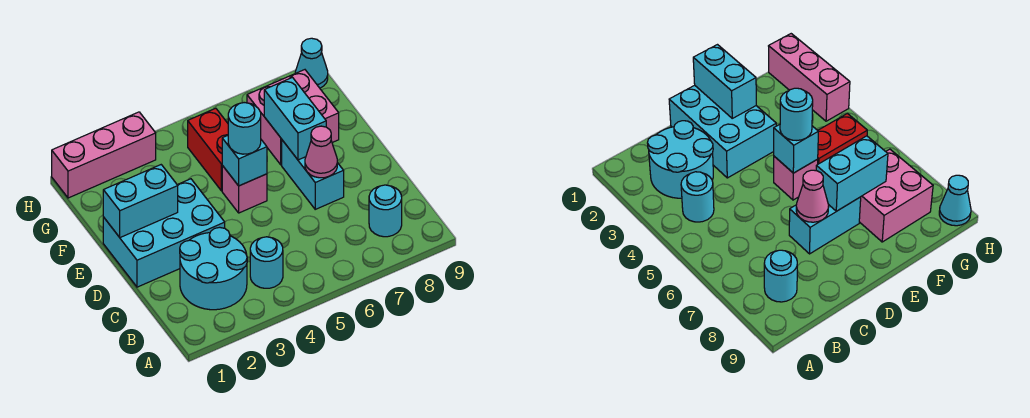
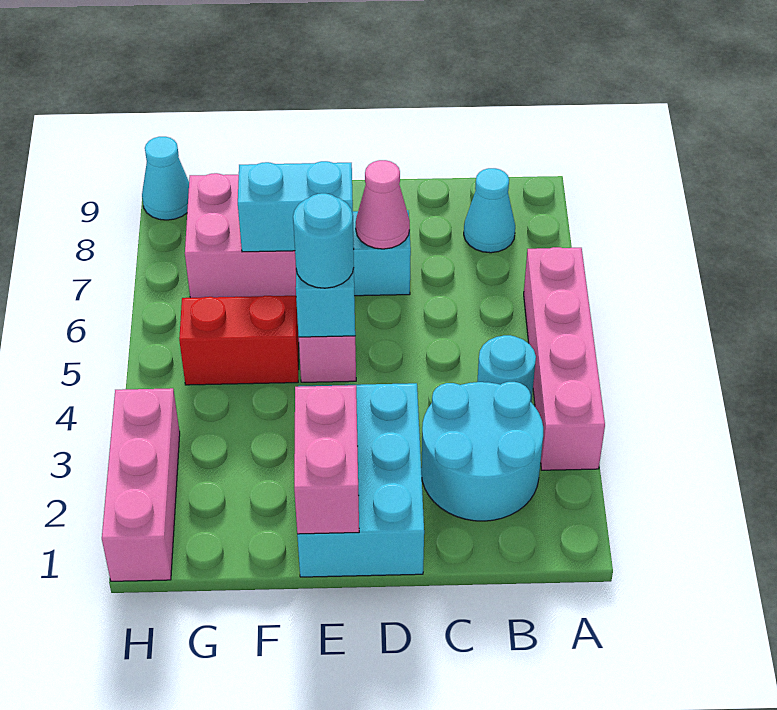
none -> pink brick A3:A6 level 1
cyan round brick B8 level 1 -> cyan cone B8 level 1
cyan brick E1:E2 level 2 -> pink brick E1:E2 level 2

